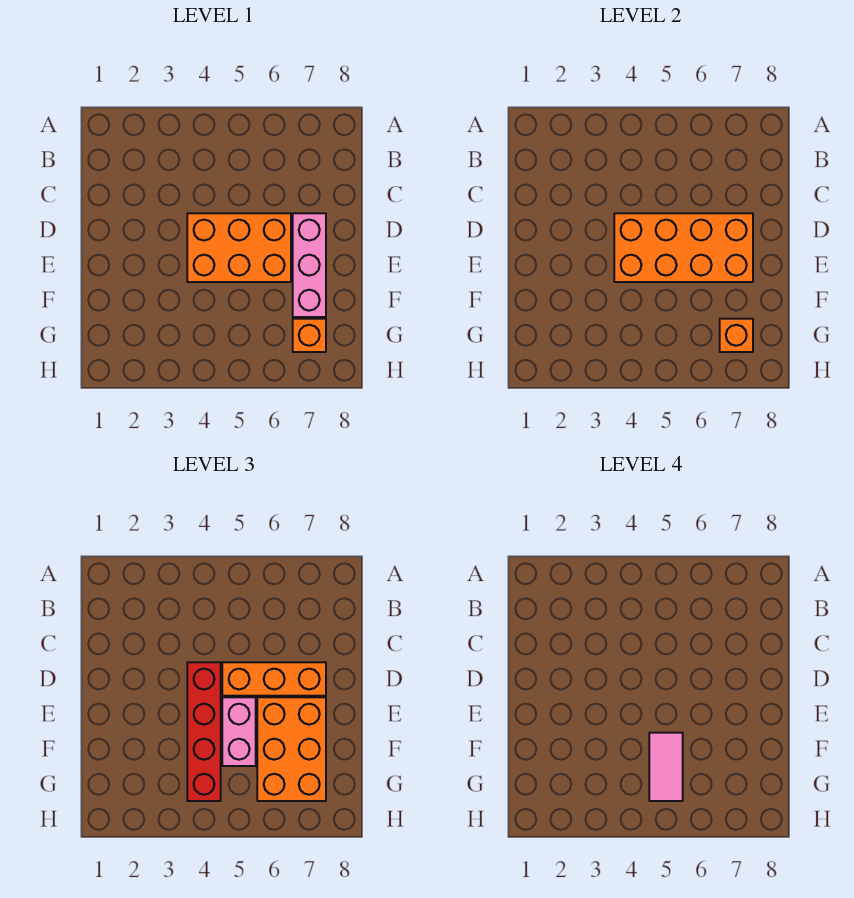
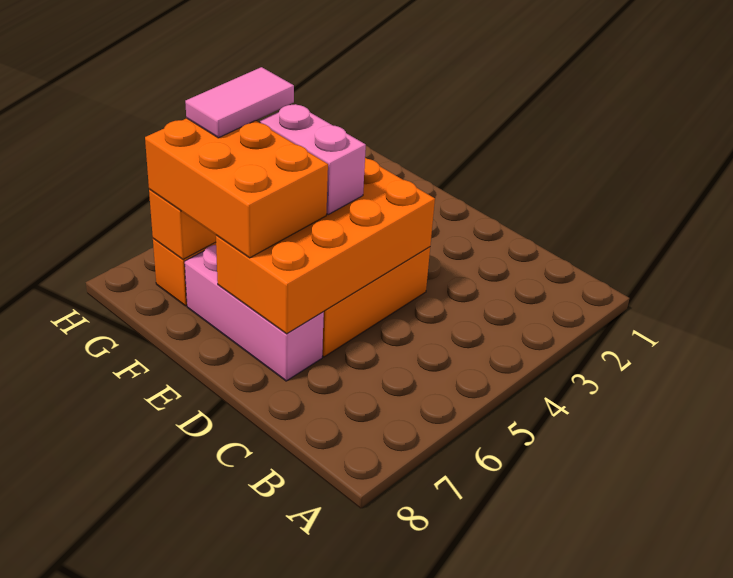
red brick D4:G4 level 3 -> none
orange brick D5:D7 level 3 -> none
pink tile F5:G5 level 4 -> pink tile G5:G6 level 4

